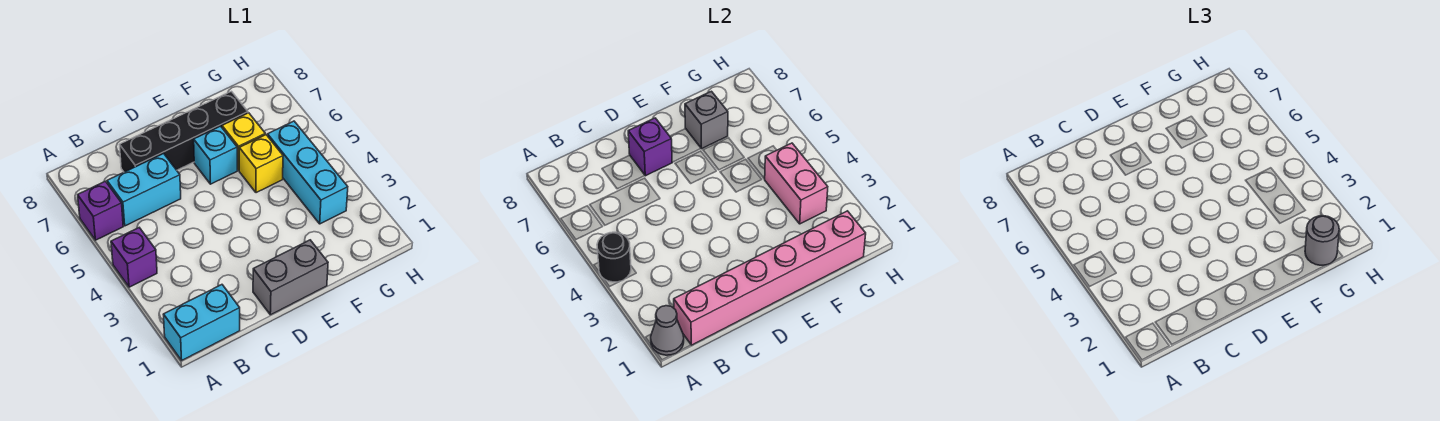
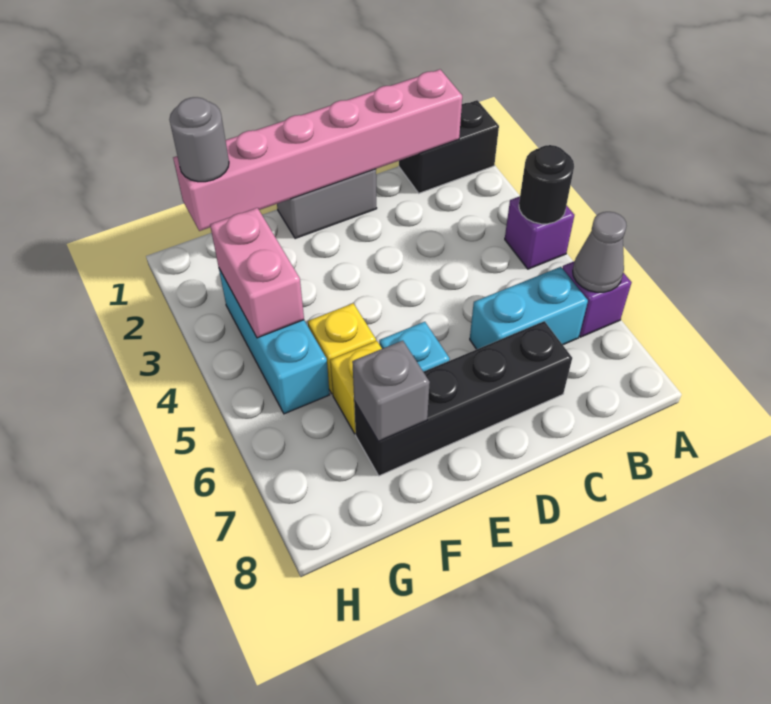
cyan brick A1:B1 level 1 -> black brick A1:B1 level 1
grey cone A1 level 2 -> grey cone A6 level 2
purple brick D7 level 2 -> none

